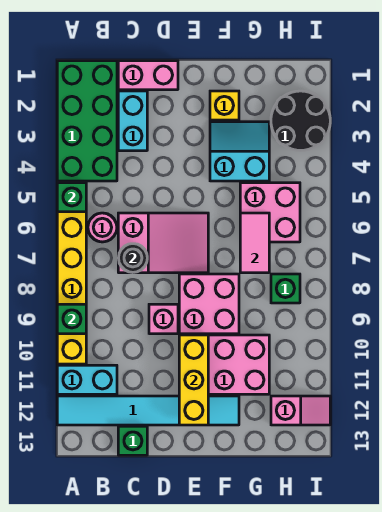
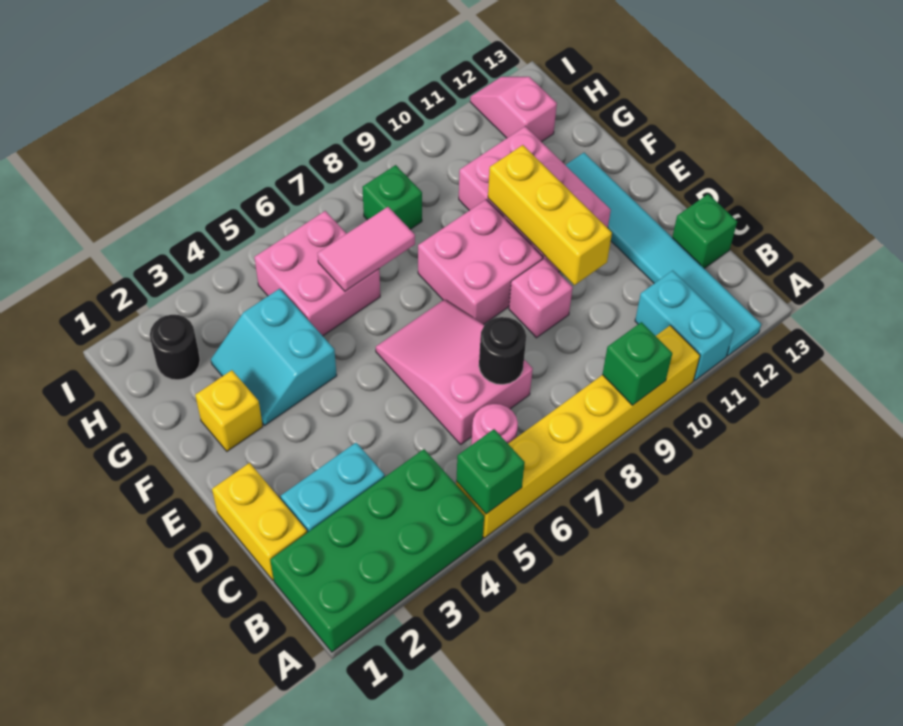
pink brick C1:D1 level 1 -> yellow brick C1:D1 level 1
yellow brick E10:E12 level 2 -> yellow brick D10:F10 level 2
black round brick H2:I3 level 1 -> black round brick H2 level 1

